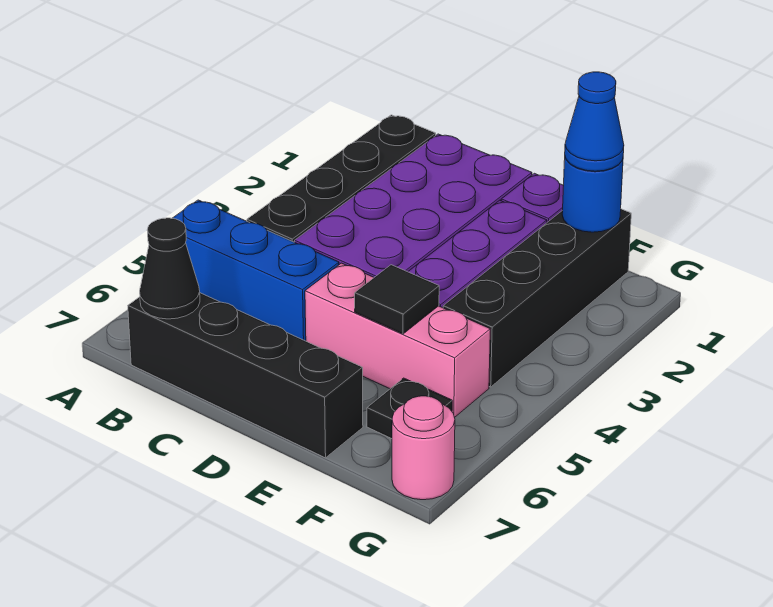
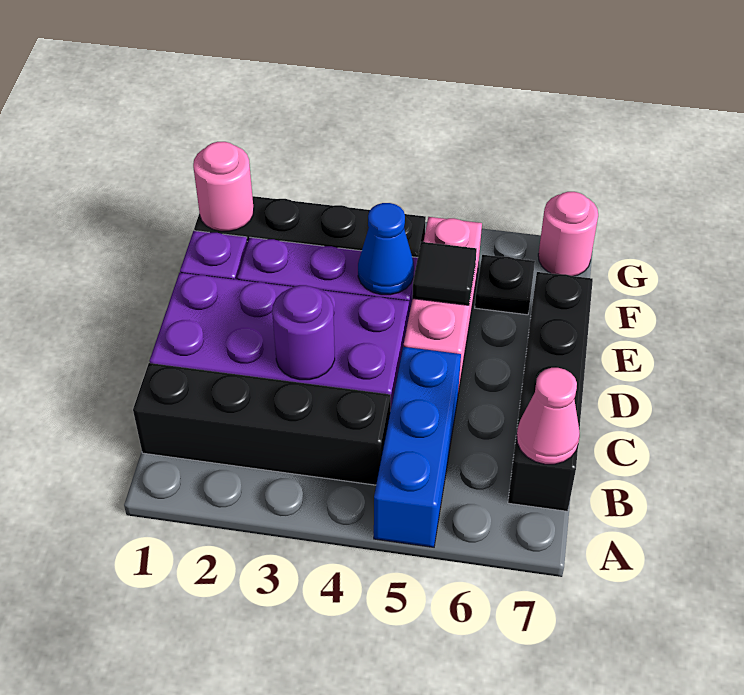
black cone B7 level 2 -> pink cone B7 level 2
none -> purple round brick C3 level 2
blue round brick F1 level 2 -> pink round brick F1 level 2
blue cone F1 level 3 -> blue cone E4 level 2

